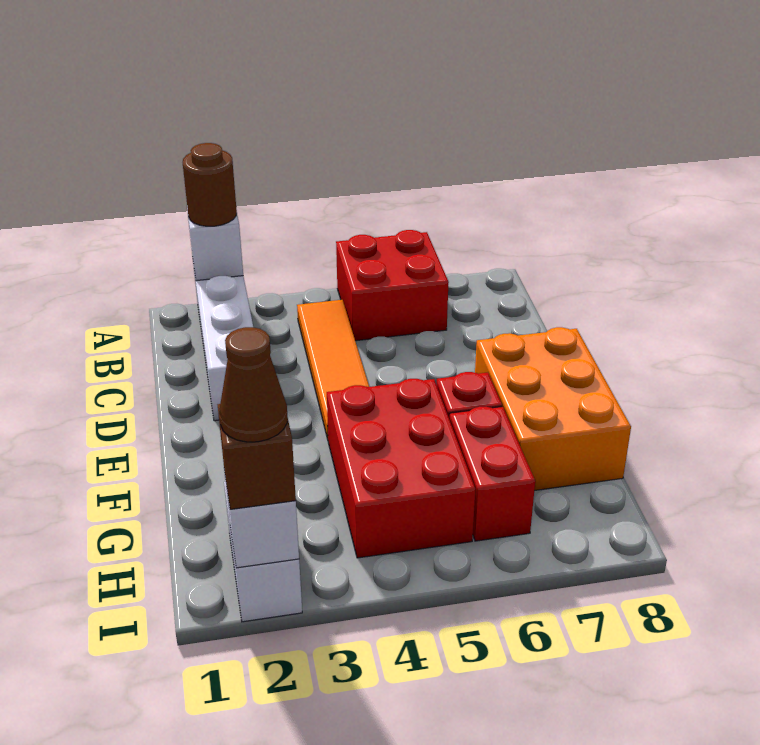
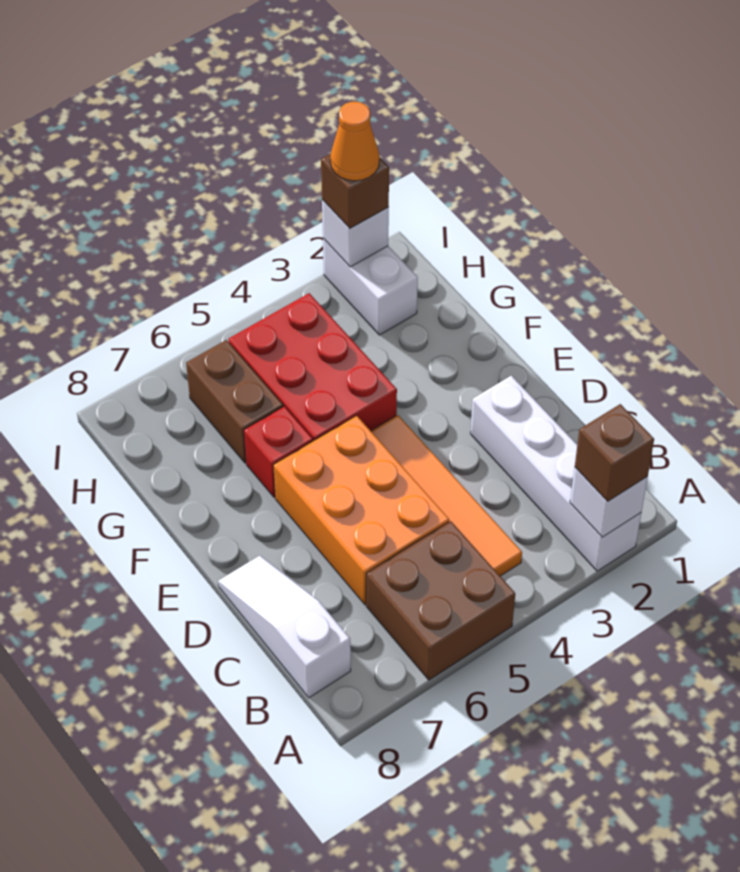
brown round brick A2 level 3 -> brown brick A2 level 3
red brick A5:B6 level 1 -> brown brick A5:B6 level 1
none -> white slope B8:D8 level 1 top B
orange brick E7:G8 level 1 -> orange brick C5:E6 level 1
red brick G6:H6 level 1 -> brown brick G6:H6 level 1
brown cone I2 level 4 -> orange cone I2 level 4

